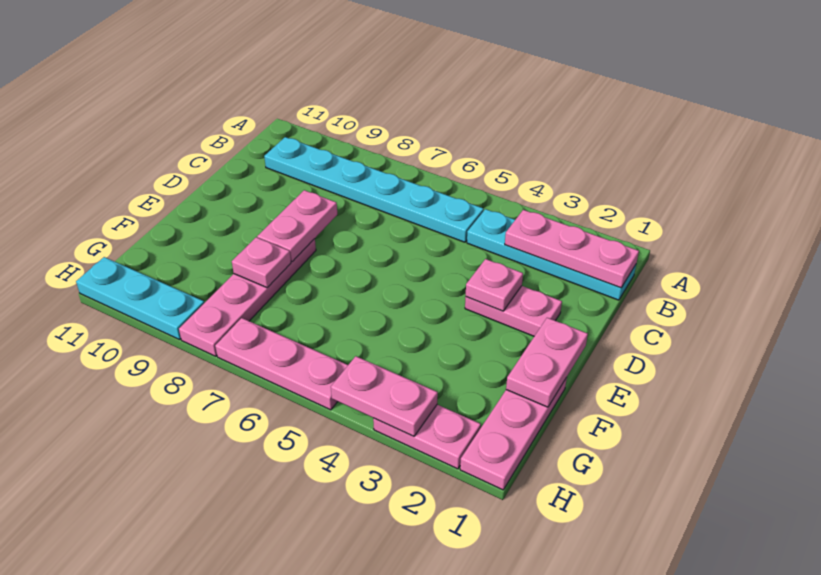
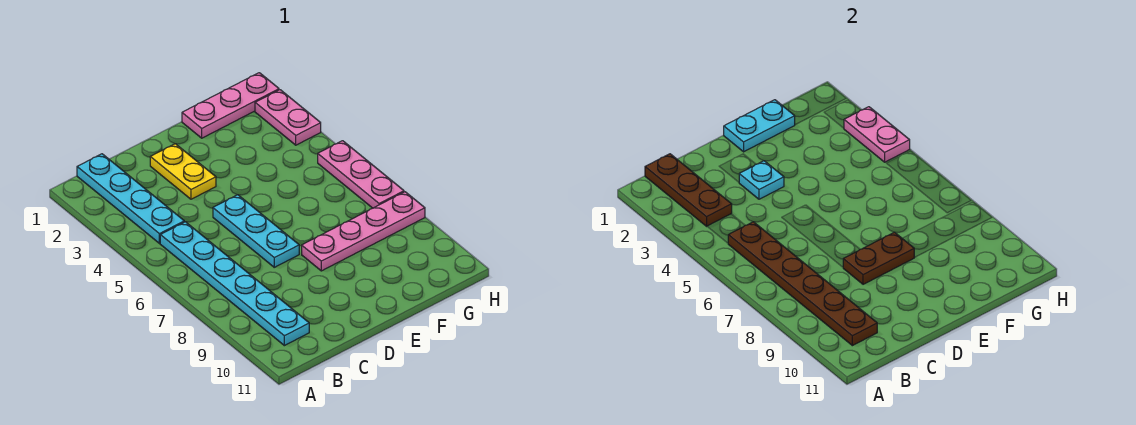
pink plate B1:B3 level 2 -> brown plate B1:B3 level 2
none -> brown plate B5:B10 level 2
pink plate D2:D3 level 1 -> yellow plate D2:D3 level 1
pink plate D3 level 2 -> cyan plate D3 level 2
pink plate D8:E8 level 2 -> brown plate D8:E8 level 2
pink plate E1:F1 level 2 -> cyan plate E1:F1 level 2
pink plate F8 level 2 -> none
cyan plate H9:H11 level 1 -> cyan plate D5:D7 level 1

